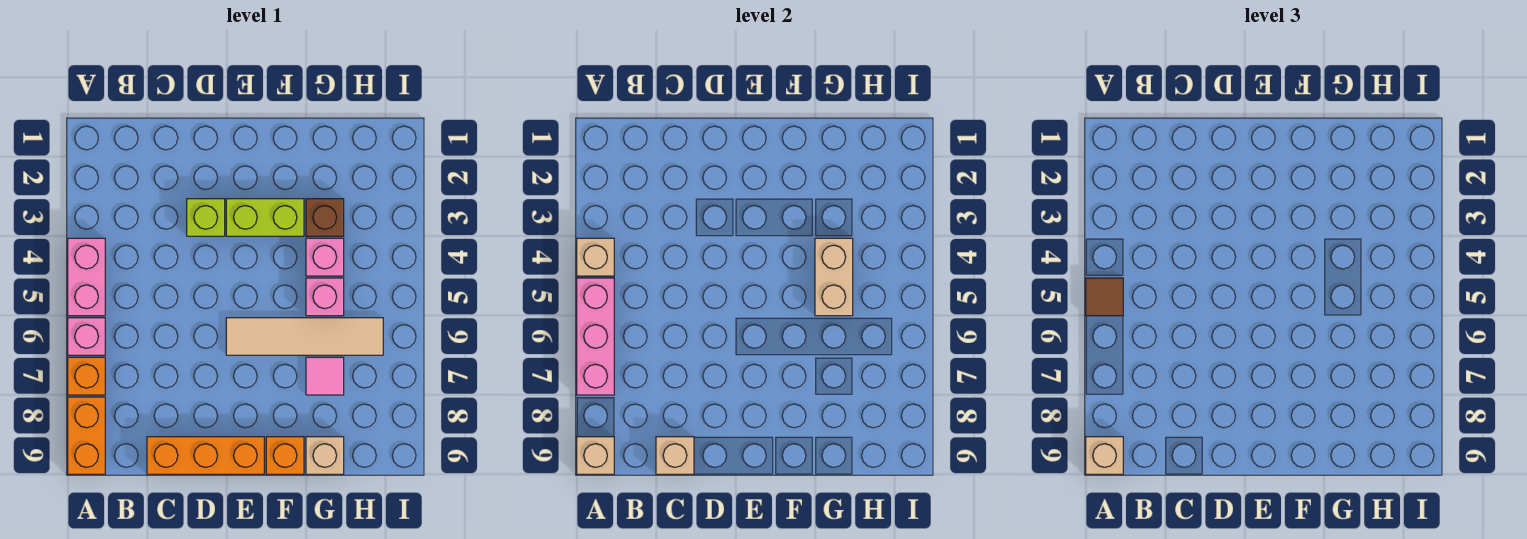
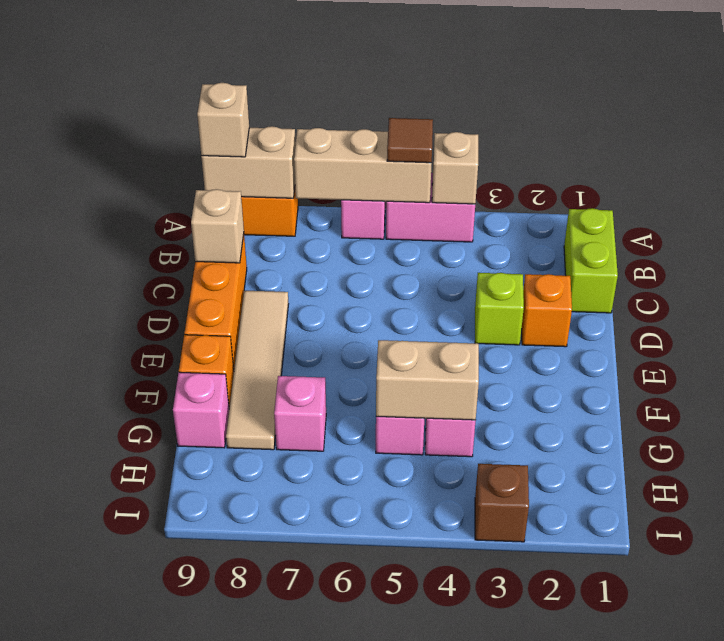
pink brick A5:A7 level 2 -> tan brick A5:A7 level 2
orange brick A7 level 1 -> orange brick D2 level 1
tan brick A9 level 2 -> tan brick A8:A9 level 2
lime brick E3:F3 level 1 -> lime brick B1:C1 level 1
tan tile E6:H6 level 1 -> tan tile D8:G8 level 1
brown brick G3 level 1 -> brown brick I3 level 1
pink tile G7 level 1 -> pink brick G7 level 1
tan brick G9 level 1 -> pink brick G9 level 1

